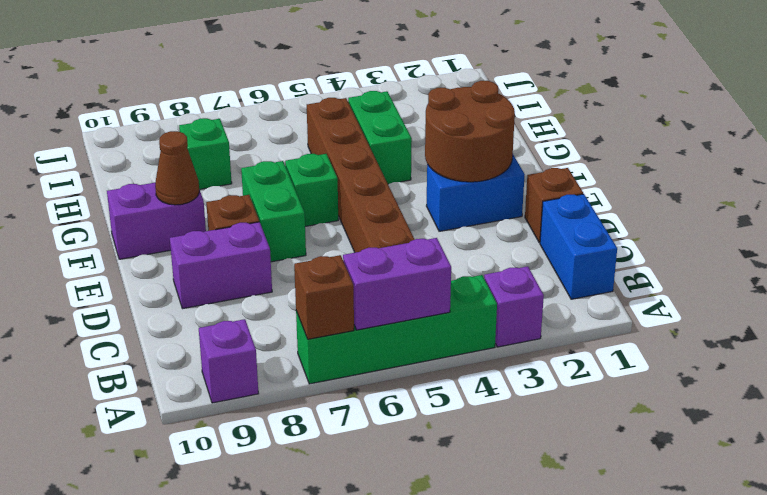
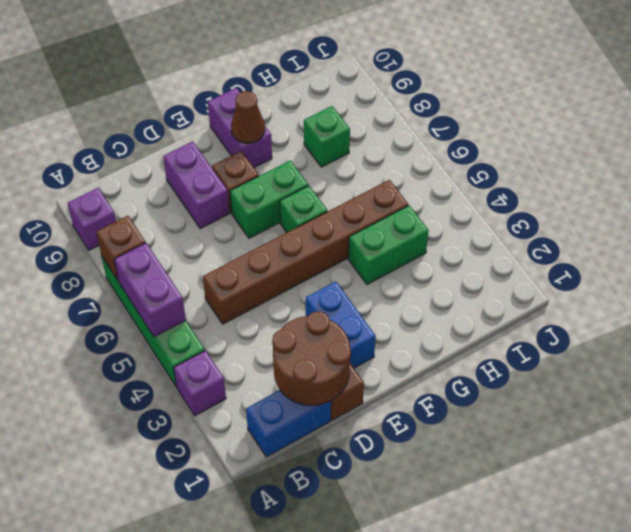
brown round brick E2:F3 level 2 -> brown round brick C1:D2 level 2

